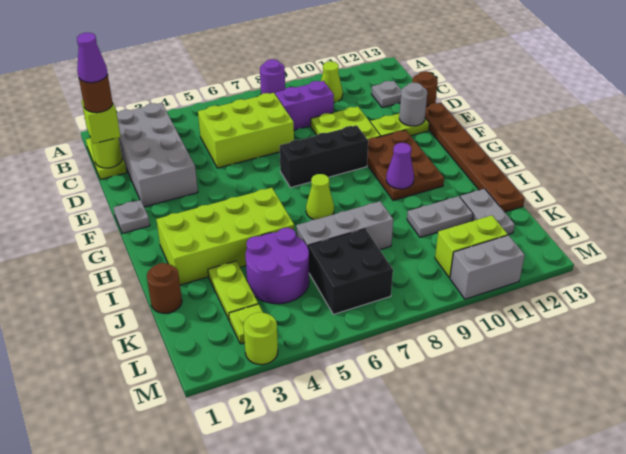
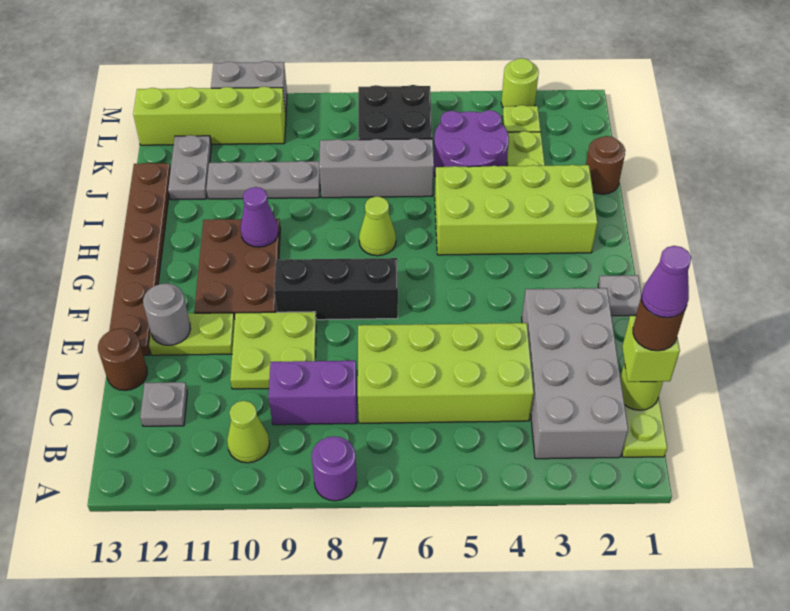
lime brick C5:D7 level 1 -> lime brick C4:D7 level 1
grey plate J10:J11 level 1 -> grey plate J9:J11 level 1
lime brick L10:L11 level 1 -> lime brick L10:L13 level 1

